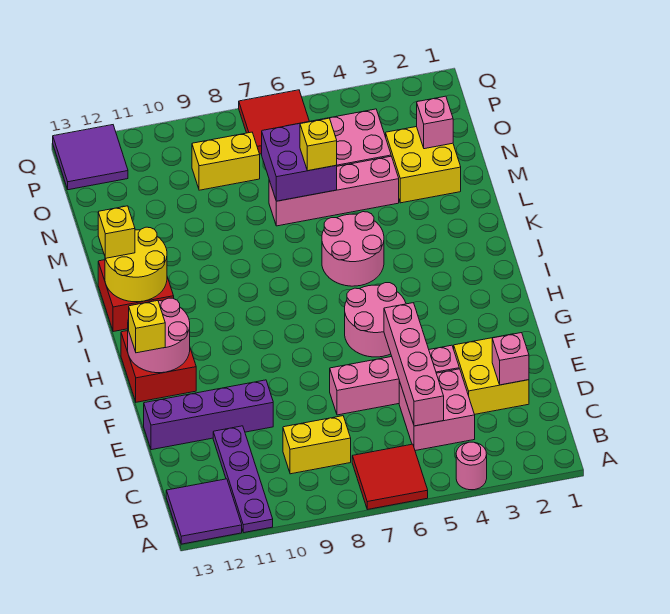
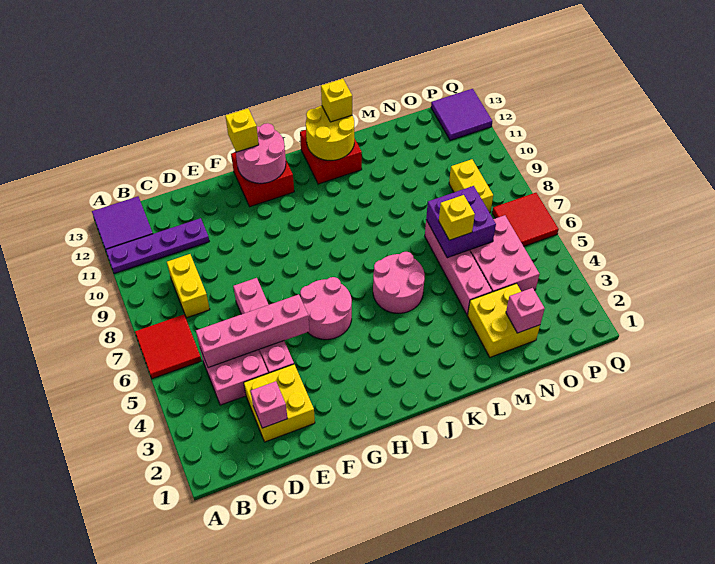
pink round brick A4 level 1 -> none
purple brick E10:E13 level 1 -> none

